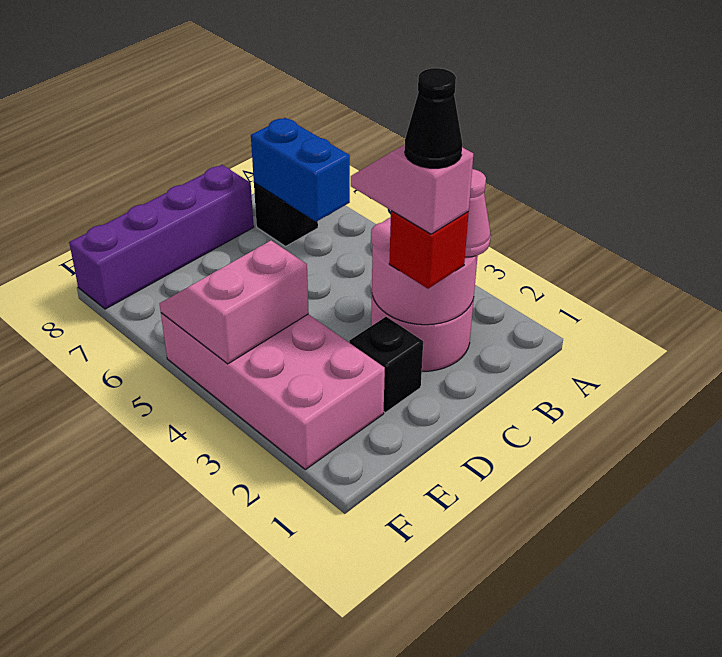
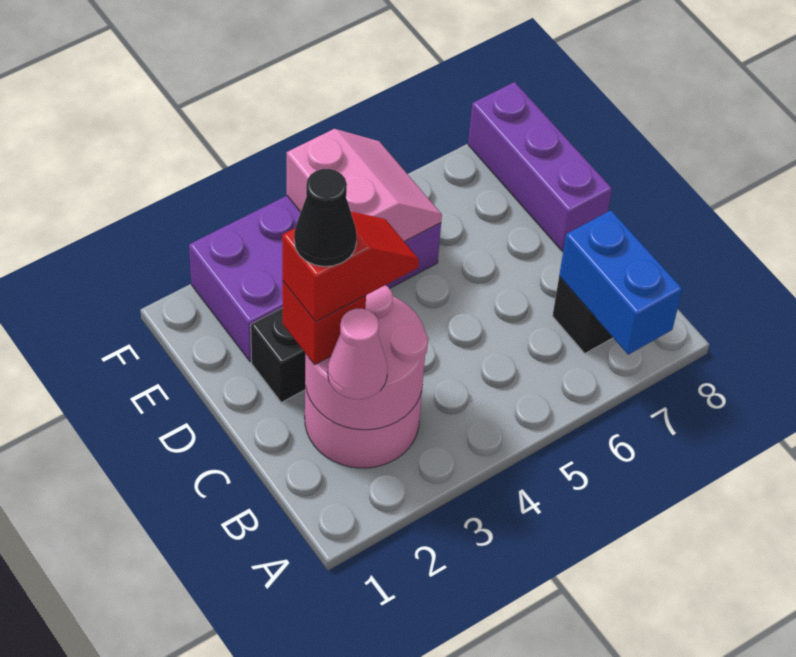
blue brick B6:B7 level 2 -> blue brick A7:B7 level 2
pink slope C2:C3 level 4 top 2 -> red slope C2:C3 level 4 top 2
purple brick C8:F8 level 1 -> purple brick D8:F8 level 1
pink brick E2:F5 level 1 -> purple brick E2:F5 level 1

